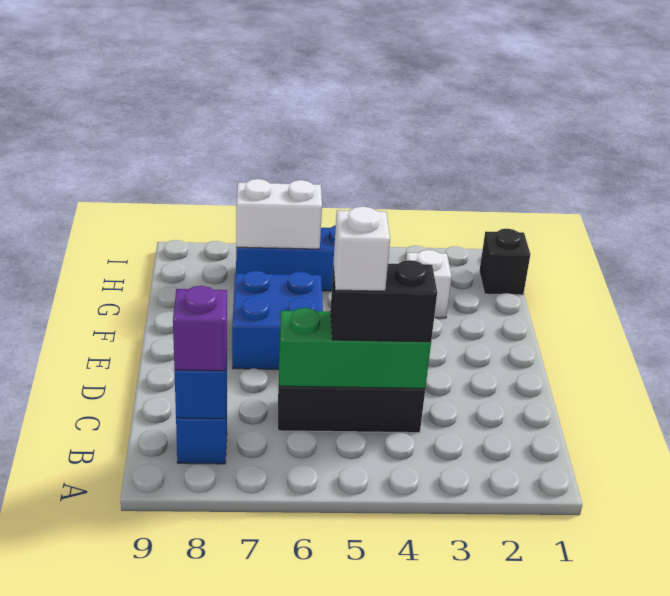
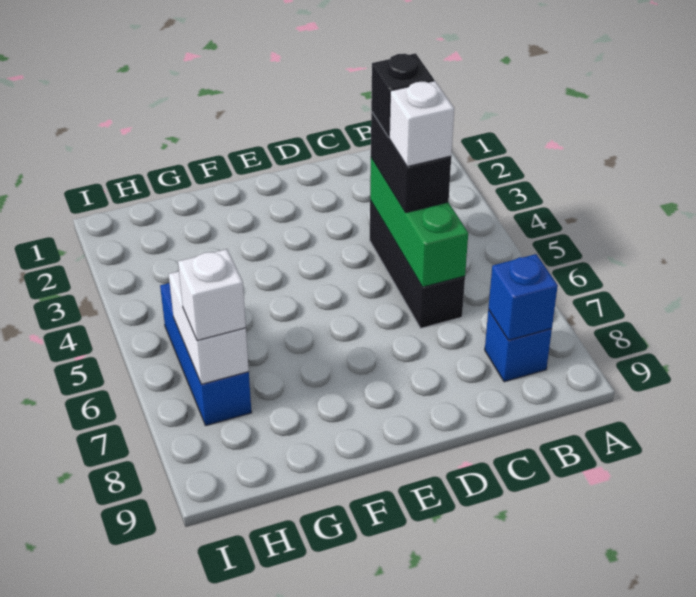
purple brick B8 level 3 -> none
blue brick E6:F7 level 1 -> none
white brick G3 level 1 -> white brick H7 level 3
black brick H1 level 1 -> black brick C4 level 4

